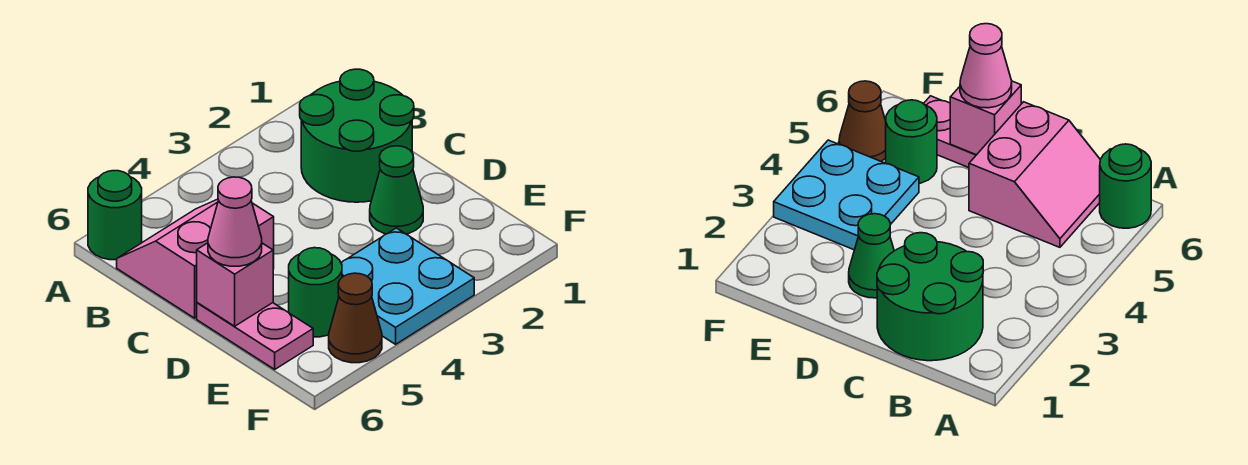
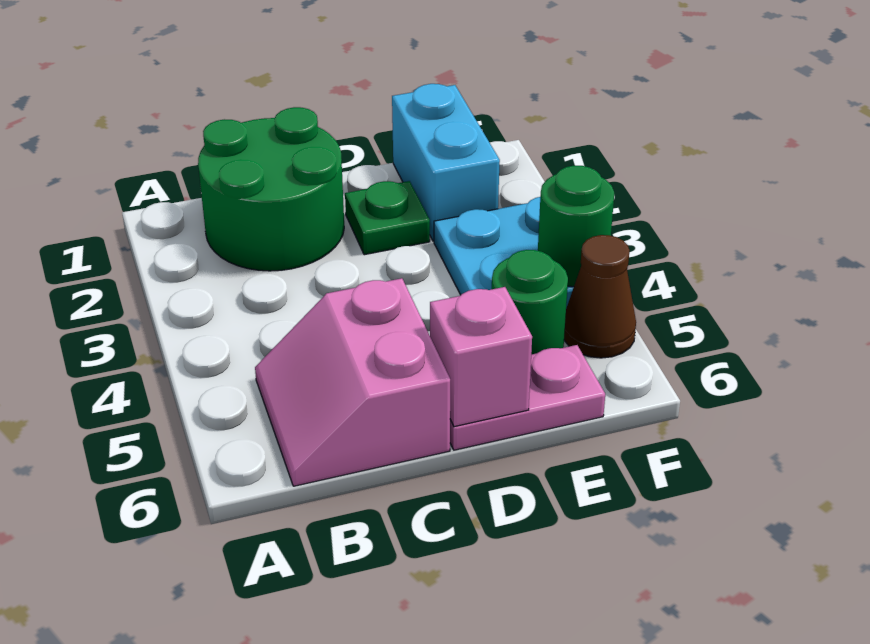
green round brick A6 level 1 -> green round brick F4 level 2
green cone D2 level 1 -> green plate D2 level 1
pink cone D6 level 3 -> none
none -> cyan brick E1:E2 level 1

